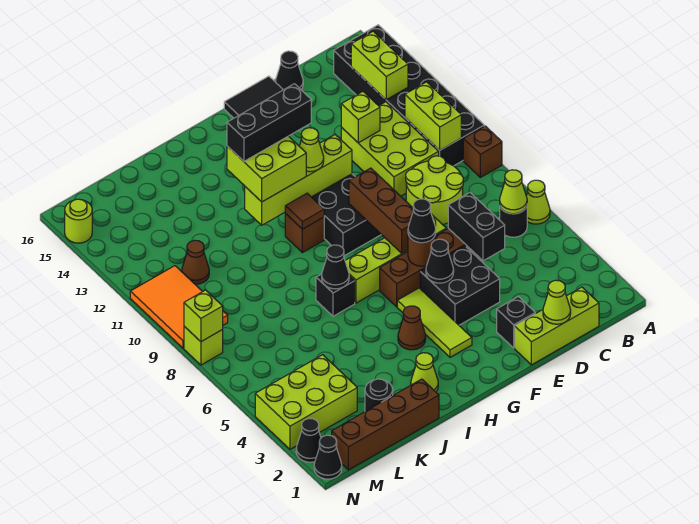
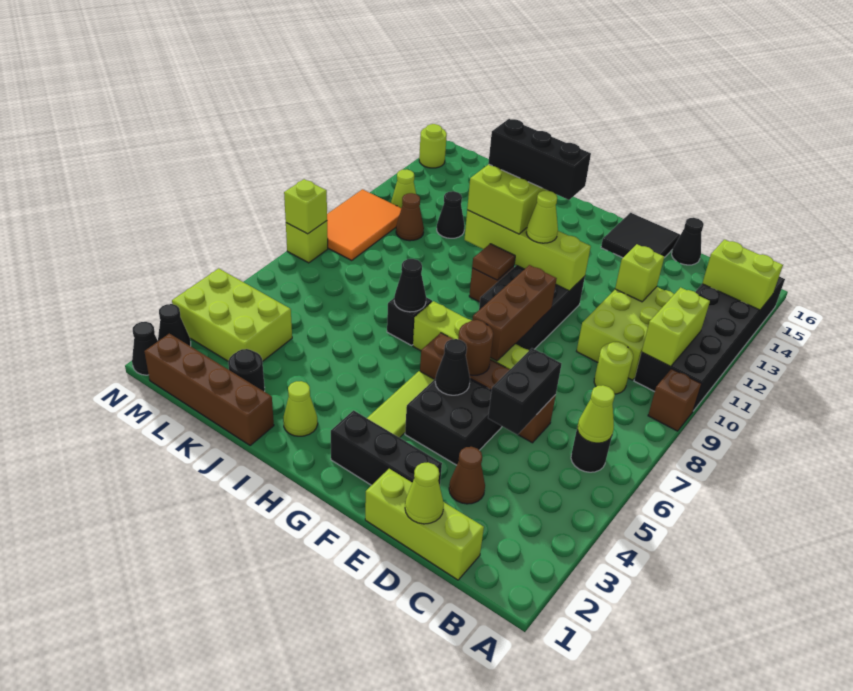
lime cone A6 level 1 -> lime cone M12 level 1
lime brick B13:B14 level 2 -> lime brick A14:B14 level 2
lime round brick C8:D9 level 1 -> lime round brick C9 level 1
black brick E2 level 1 -> black brick E2:G2 level 1
black cone F6 level 3 -> black cone K12 level 1
brown cone H4 level 1 -> brown cone D3 level 1

